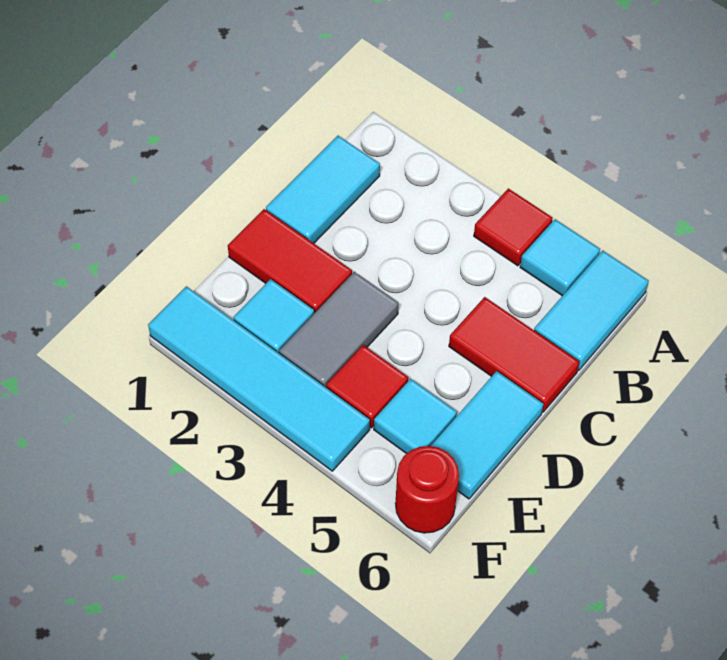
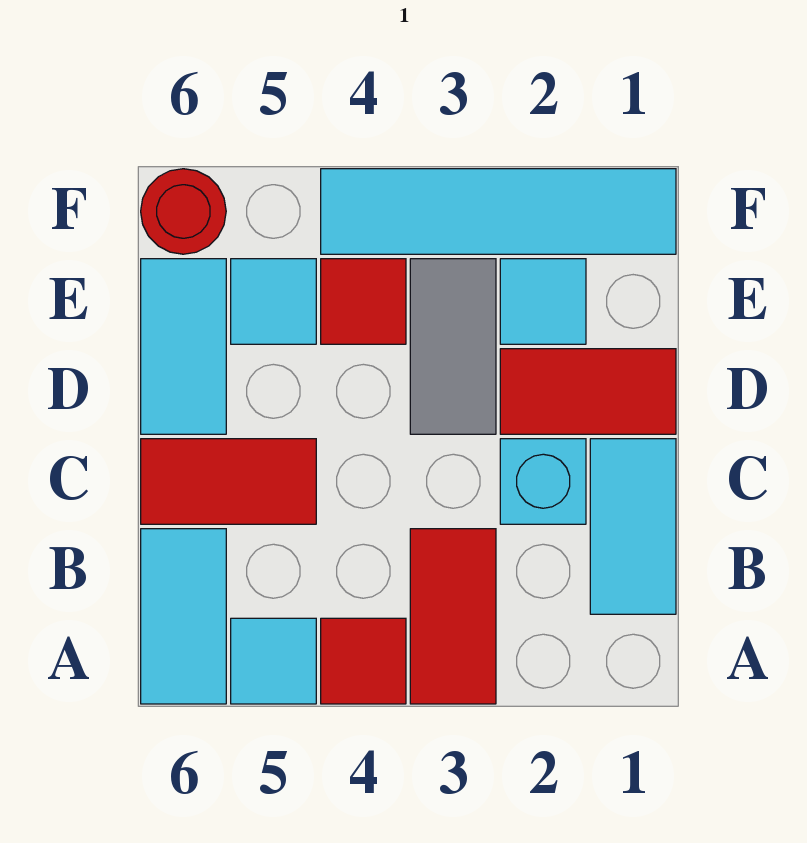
none -> red tile A3:B3 level 1
none -> cyan brick C2 level 1

